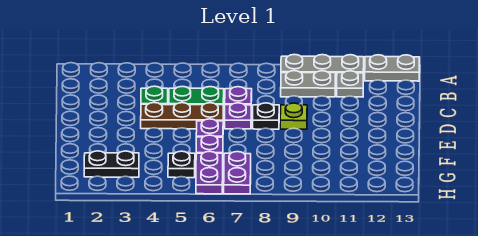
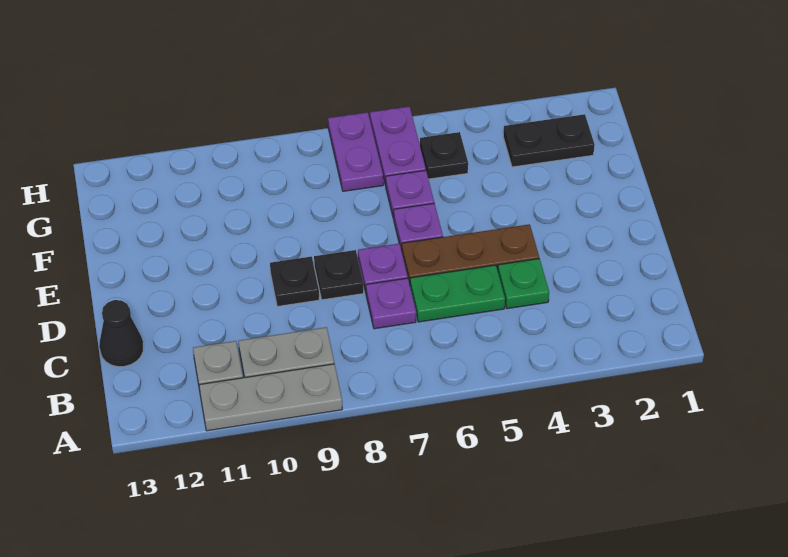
grey plate A12:A13 level 1 -> none
none -> black cone C13 level 1
lime plate D9 level 1 -> black plate D9 level 1

